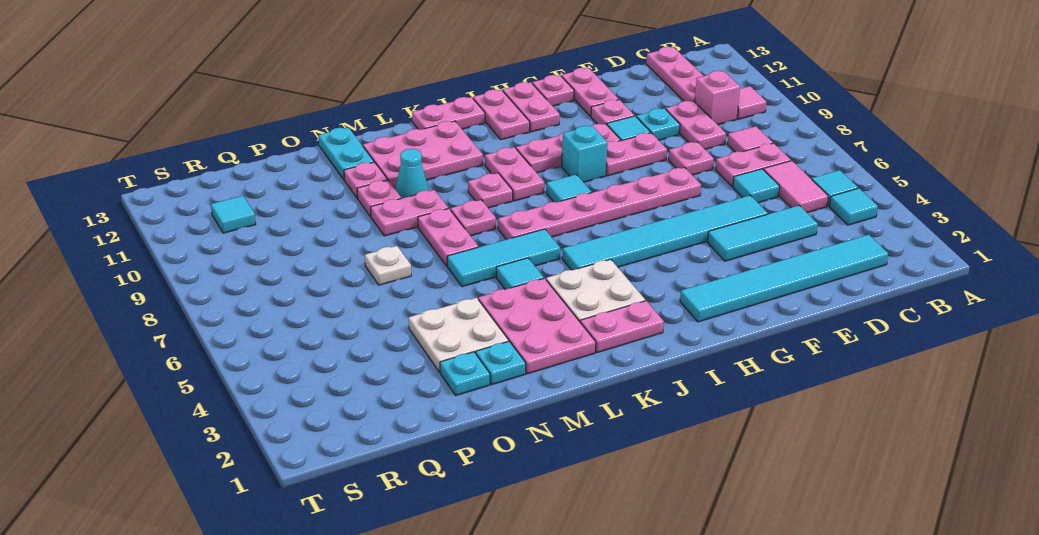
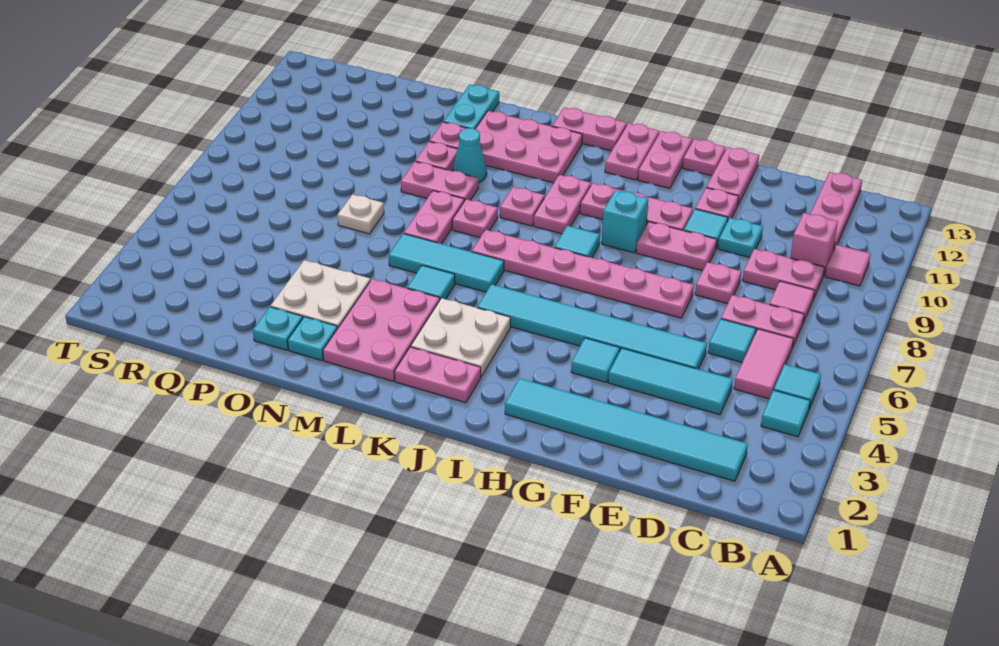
pink plate D9:D10 level 1 -> pink plate C9:D9 level 1
cyan tile R11 level 1 -> cyan tile G4 level 1

